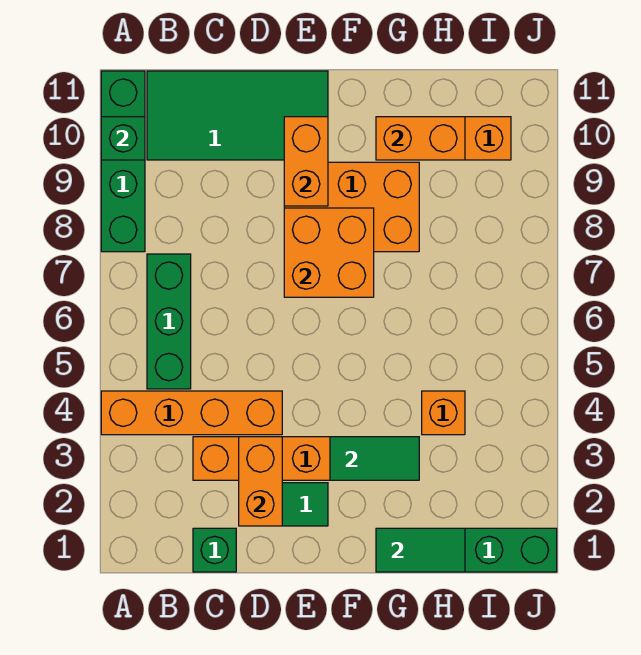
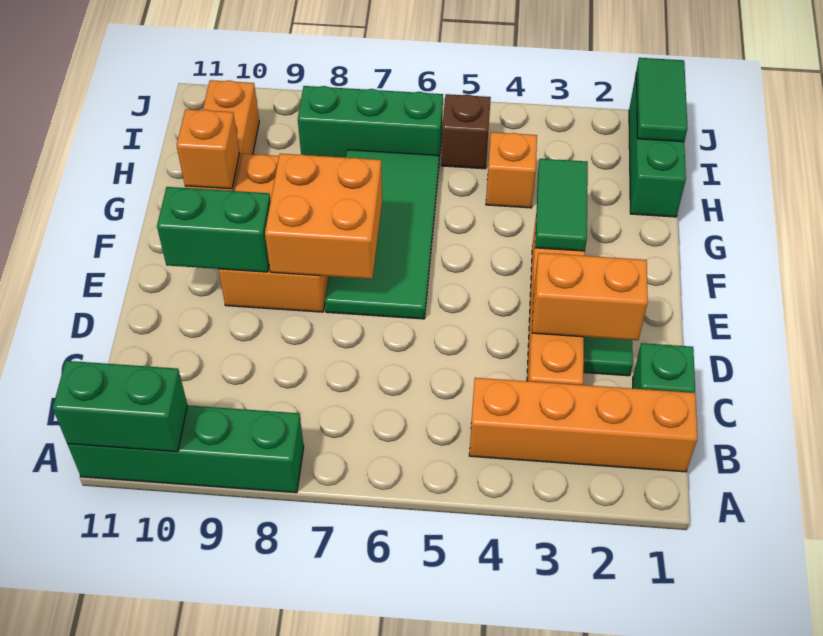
orange brick A4:D4 level 1 -> orange brick B1:B4 level 1
green brick A10 level 2 -> green brick A10:A11 level 2
green brick B5:B7 level 1 -> green brick I6:I8 level 1
green tile B10:E11 level 1 -> green tile E6:H7 level 1
orange brick E9:E10 level 2 -> green brick E9:E10 level 2
green tile G1:H1 level 2 -> green tile I1:J1 level 2
orange brick G10:H10 level 2 -> orange brick G10 level 2
none -> brown brick I5 level 1

